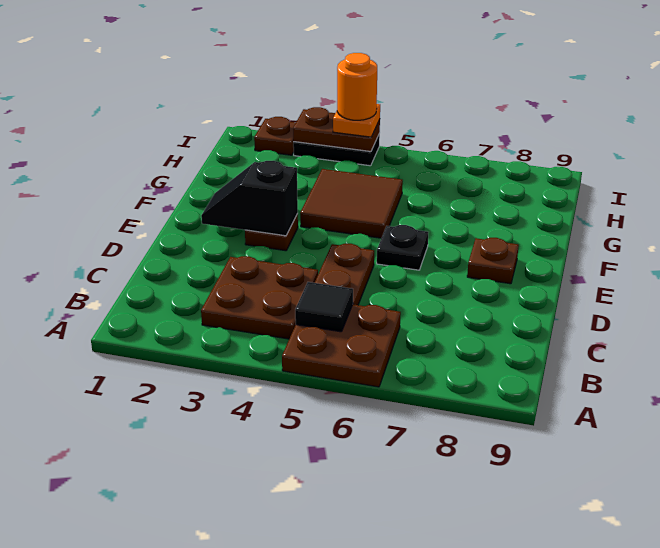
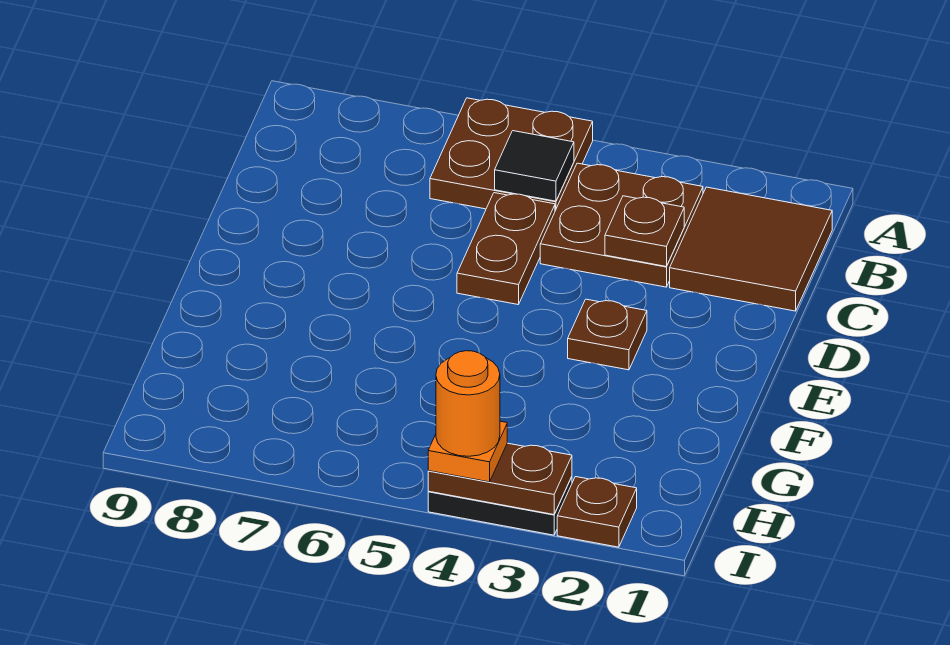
black slope E2:E3 level 2 top 3 -> none
black plate E6 level 1 -> none
brown plate E8 level 1 -> brown plate C3 level 2
brown tile F4:G5 level 1 -> brown tile B1:C2 level 1

